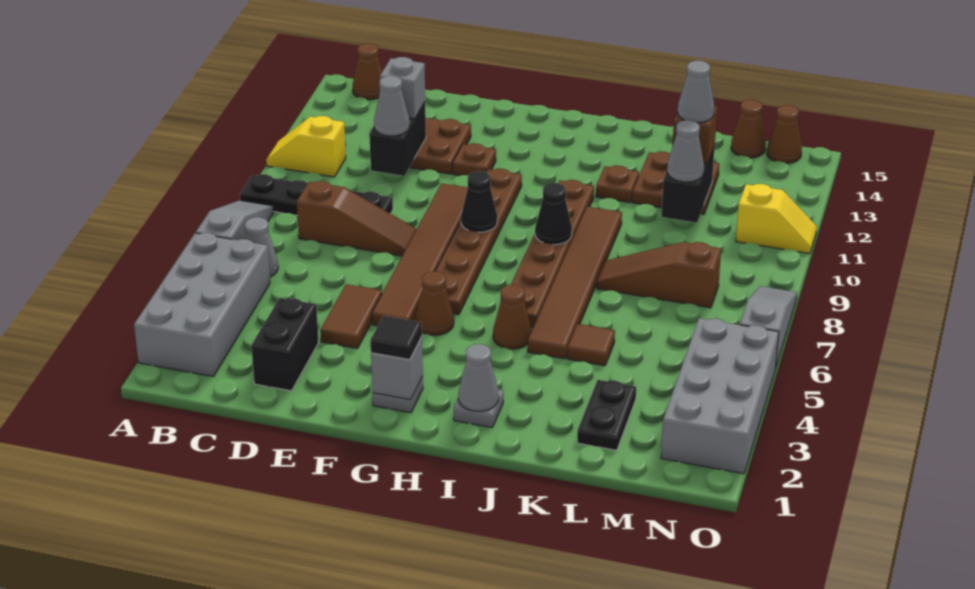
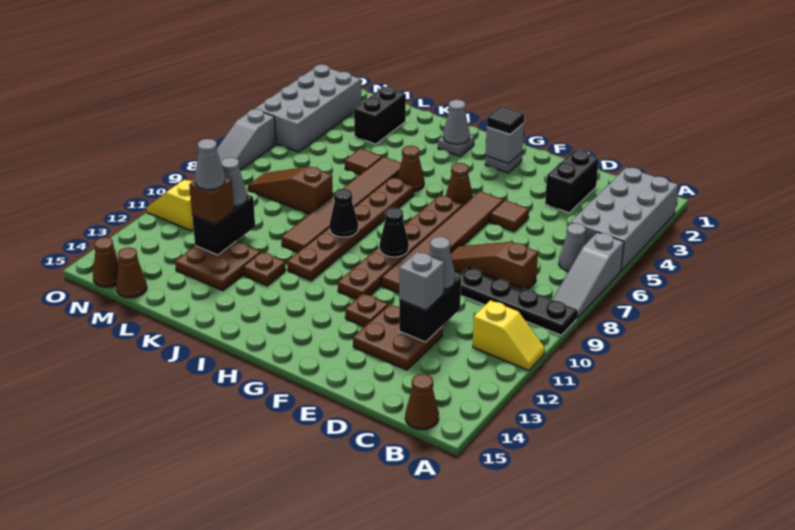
brown tile E4:E5 level 1 -> brown tile E5 level 1
brown slope K8:M8 level 1 top M -> brown slope K8:M8 level 1 top K
black plate L2:L3 level 1 -> black brick L2:L3 level 1

